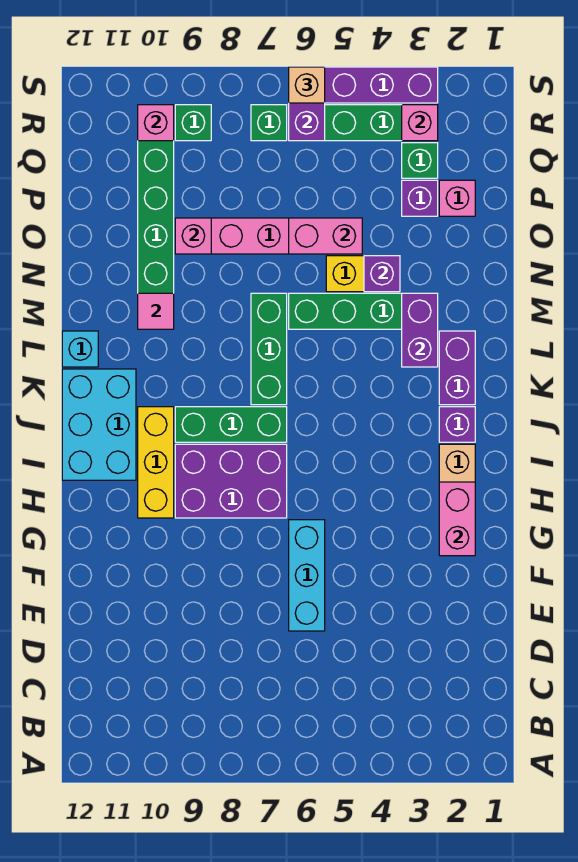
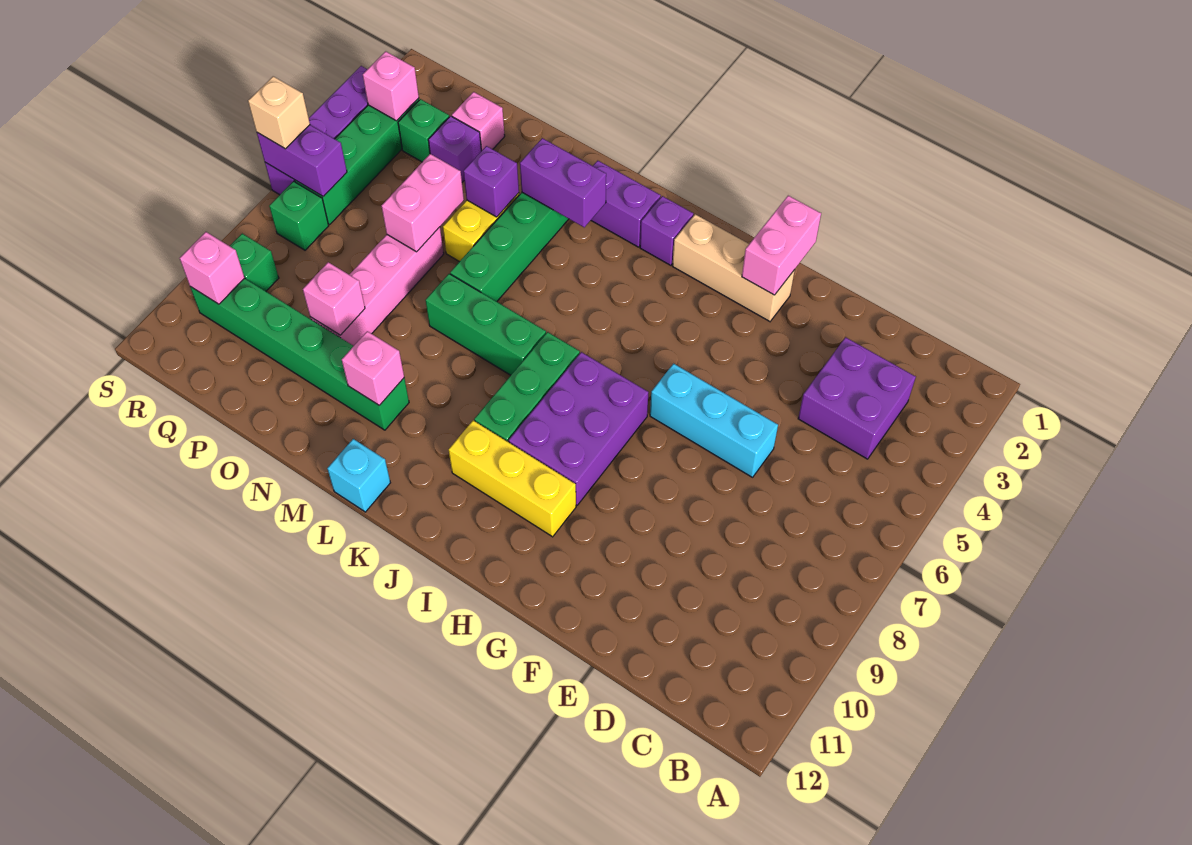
none -> purple brick C3:D4 level 1
pink brick G2:H2 level 2 -> pink brick G1:G2 level 2
cyan brick I11:K12 level 1 -> none
pink tile M10 level 2 -> pink brick M10 level 2

